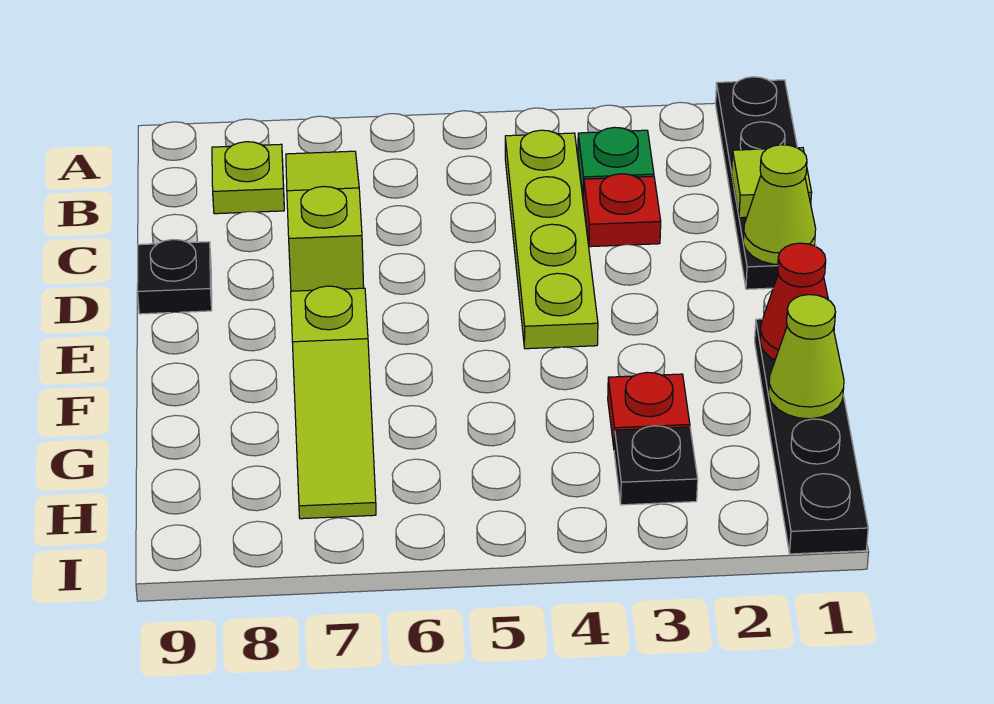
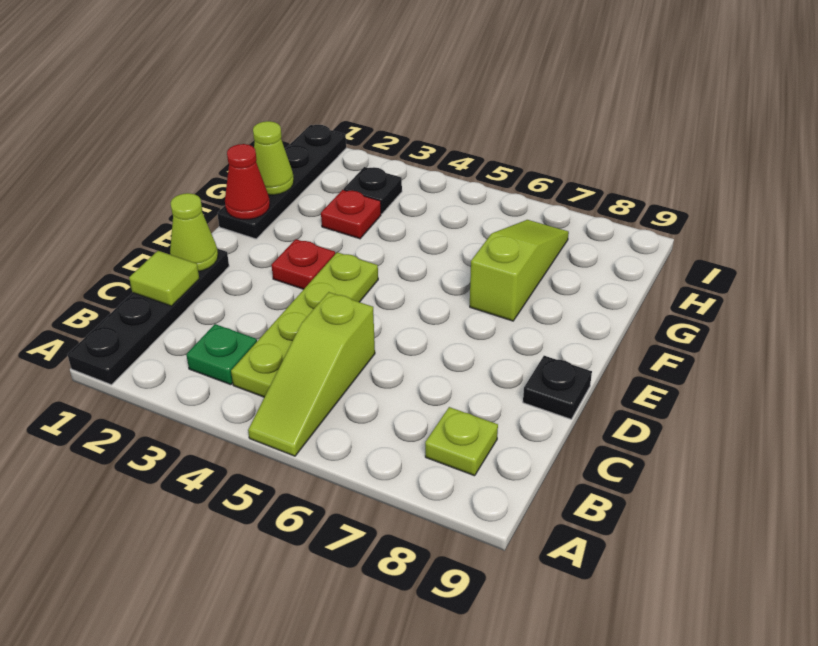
lime slope B7:D7 level 1 top D -> lime slope A5:C5 level 1 top C
red plate C3 level 1 -> red plate E3 level 1

